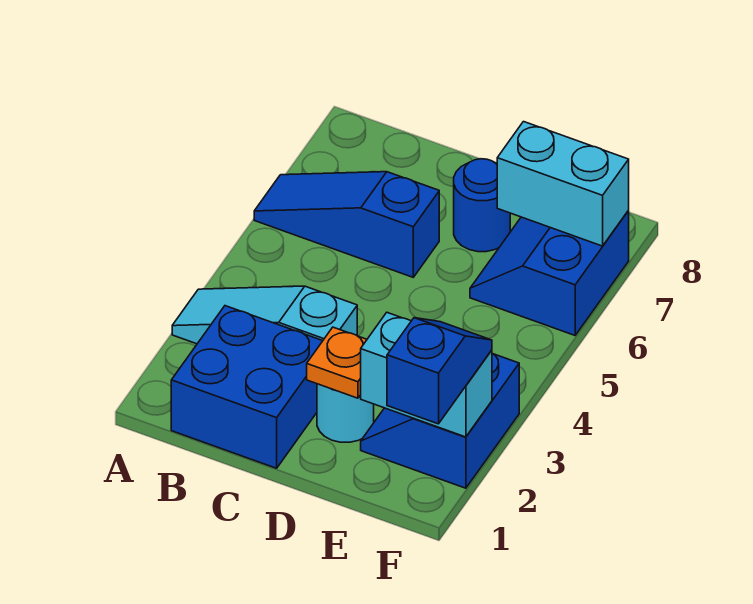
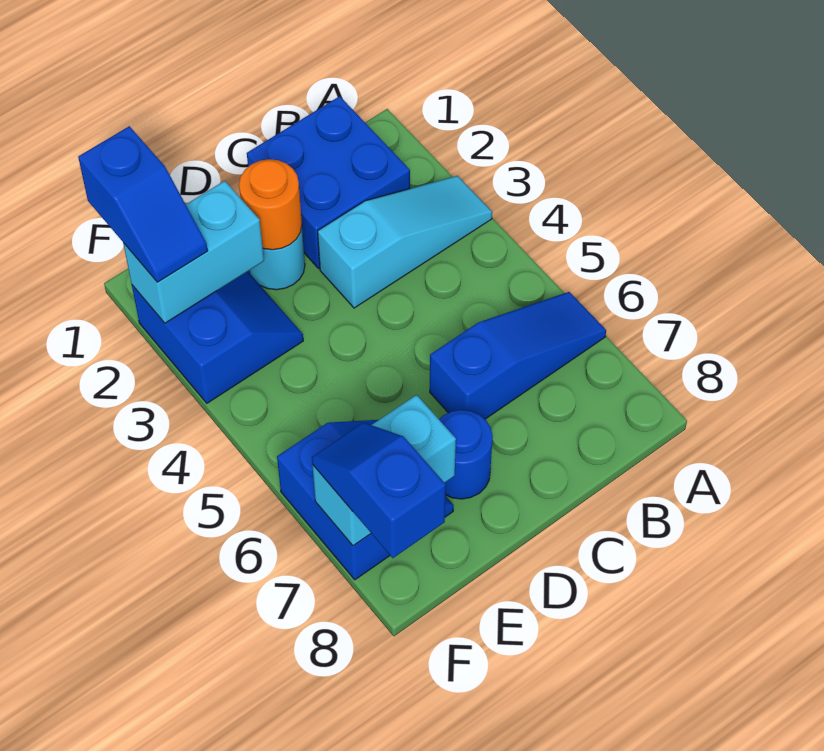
orange plate D2 level 2 -> orange round brick D2 level 2
none -> blue slope F7:F8 level 3 top 8

